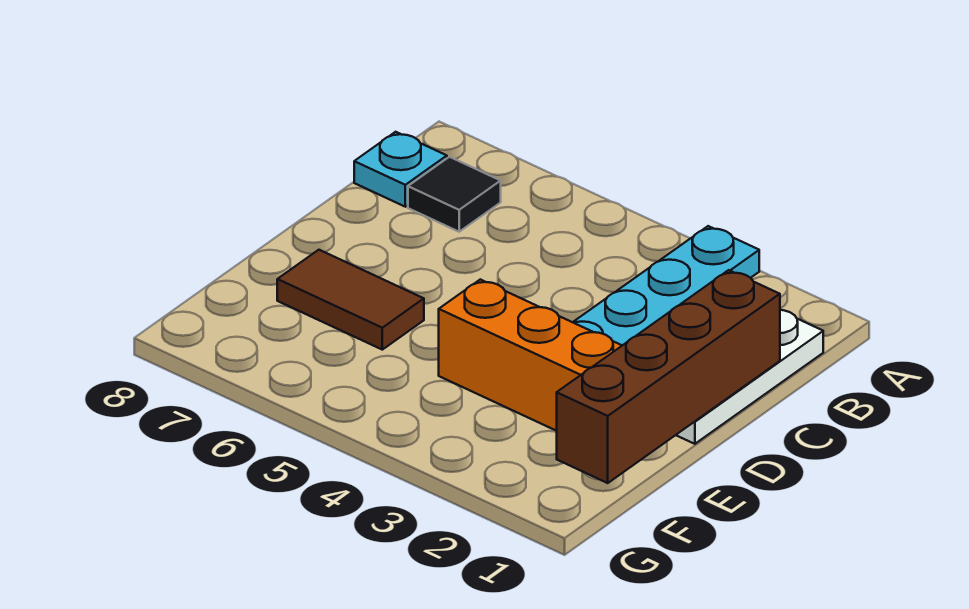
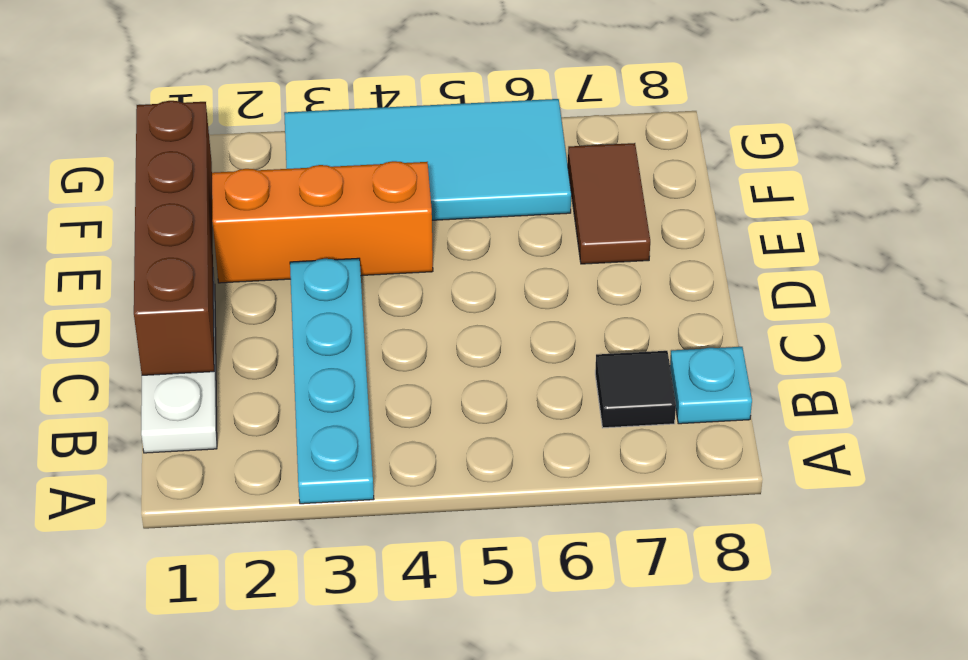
brown tile E6:E7 level 1 -> brown tile E7:F7 level 1
none -> cyan tile F3:G6 level 1

